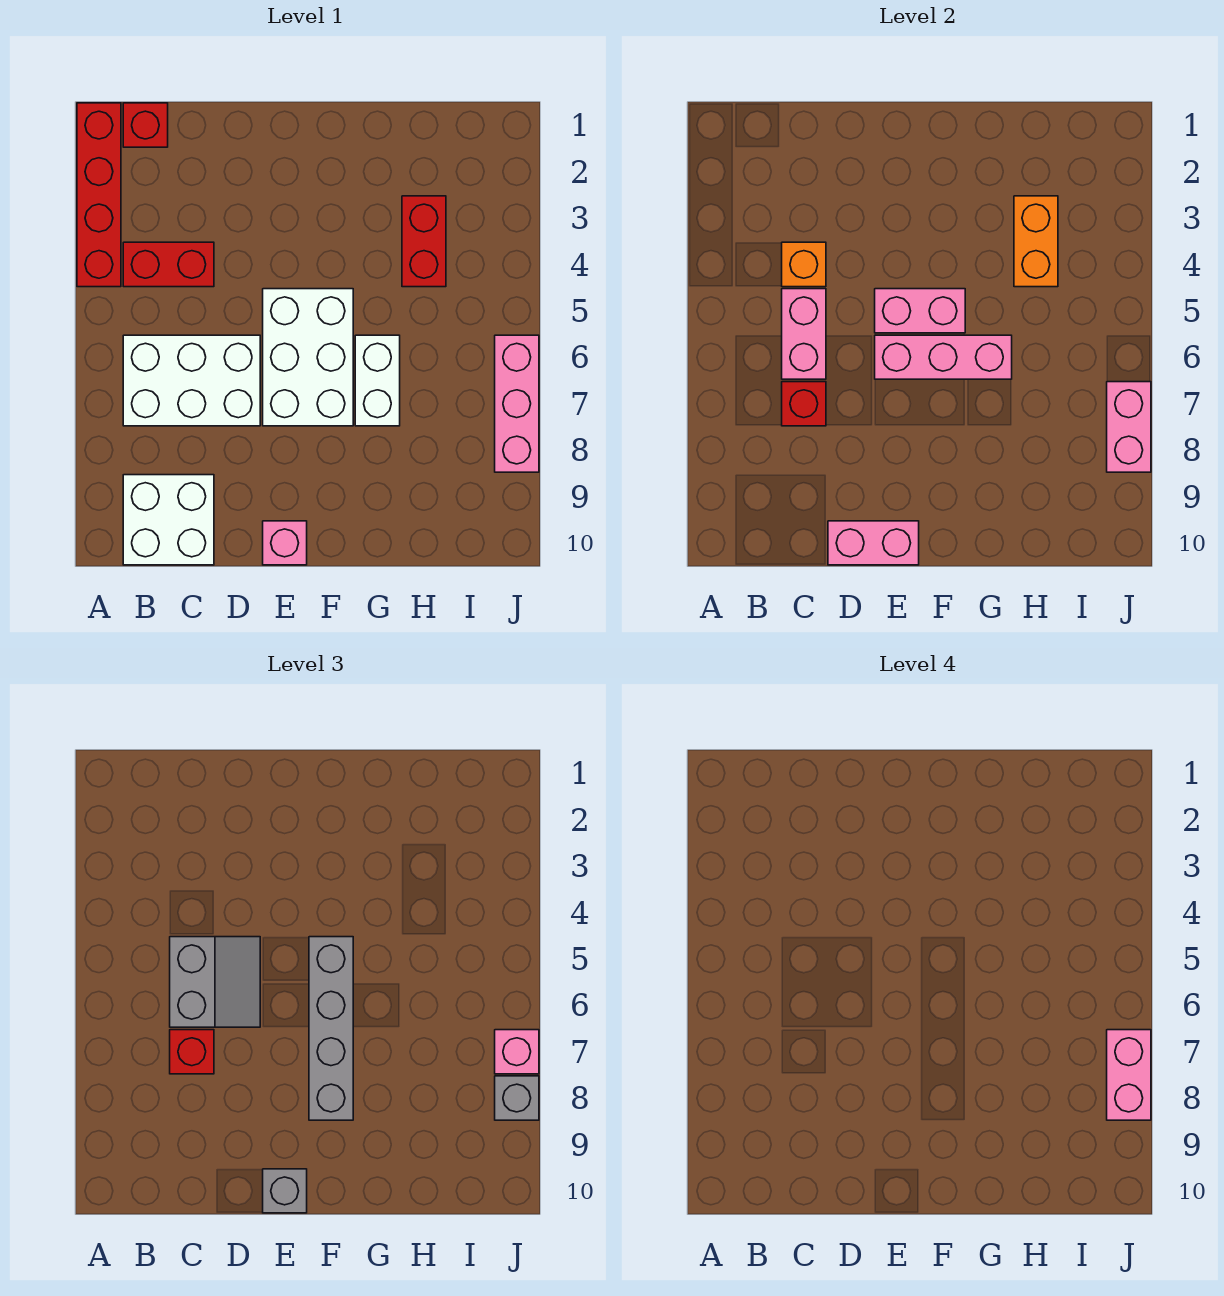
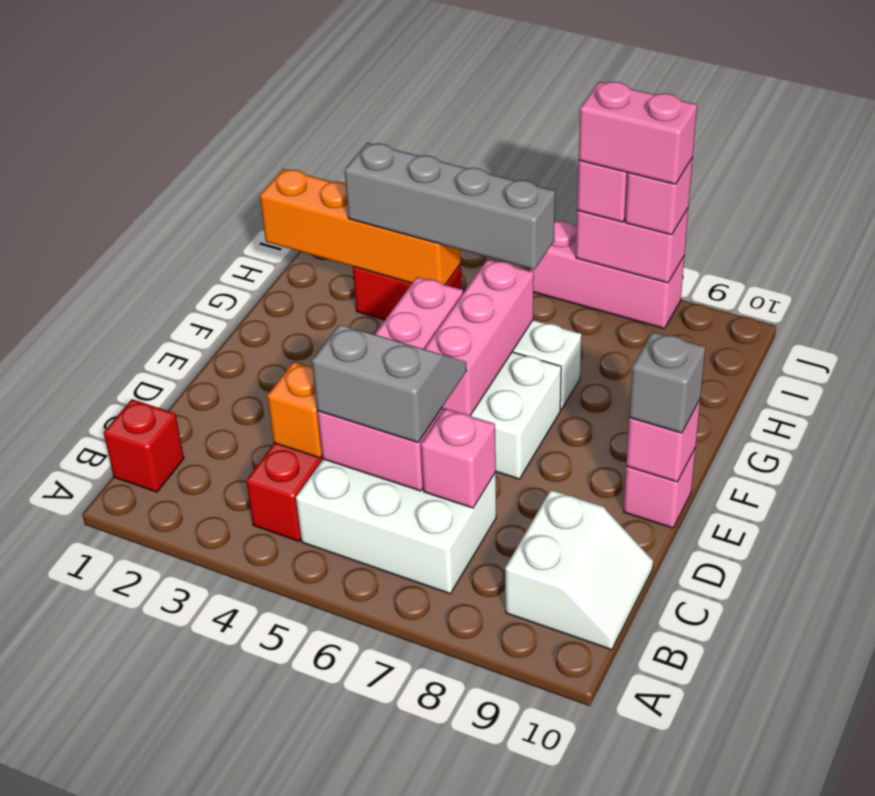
red brick A1:A4 level 1 -> none
white brick B6:D7 level 1 -> white brick B5:C7 level 1
white brick B9:C10 level 1 -> white slope B9:C10 level 1 top 9
red brick C7 level 2 -> pink brick C7 level 2
red brick C7 level 3 -> none
pink brick D10:E10 level 2 -> pink brick E10 level 2
grey brick F5:F8 level 3 -> grey brick H3:H6 level 3
orange brick H3:H4 level 2 -> orange brick H1:H4 level 2
grey brick J8 level 3 -> pink brick J8 level 3

